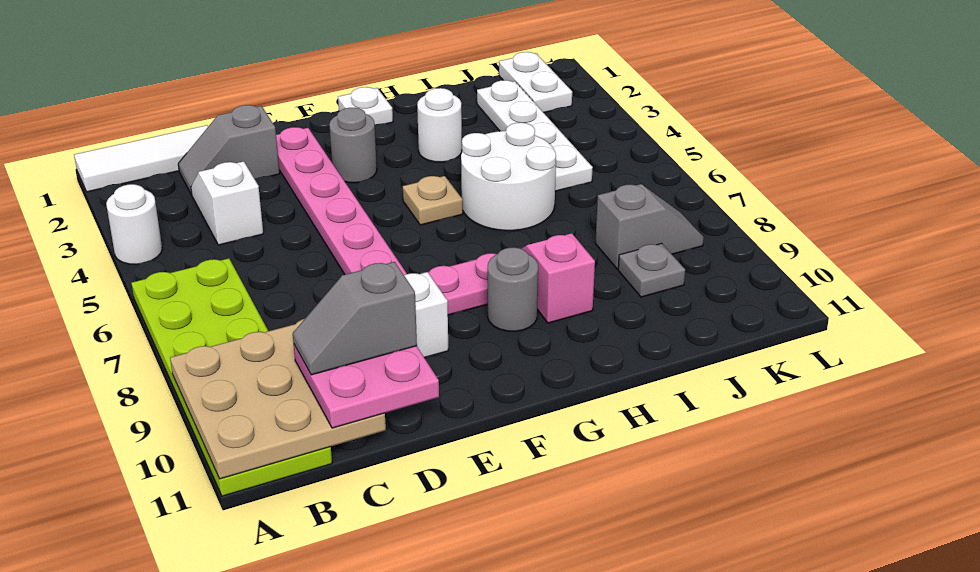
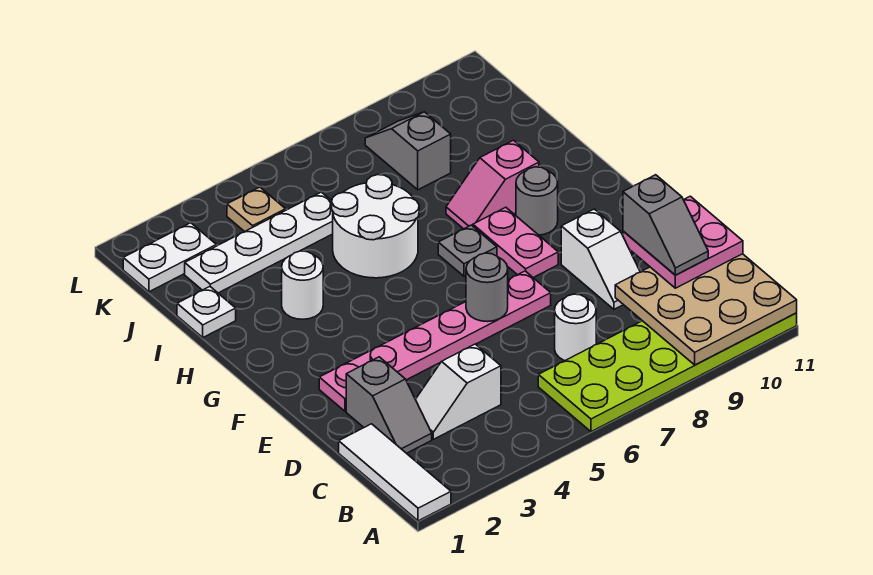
white round brick A4 level 1 -> white round brick C7 level 1
grey round brick F3 level 1 -> grey round brick E6 level 2
white plate G1 level 1 -> white plate I1 level 1
tan plate G5 level 1 -> tan plate K4 level 1
grey plate J9 level 1 -> grey plate G7 level 1

